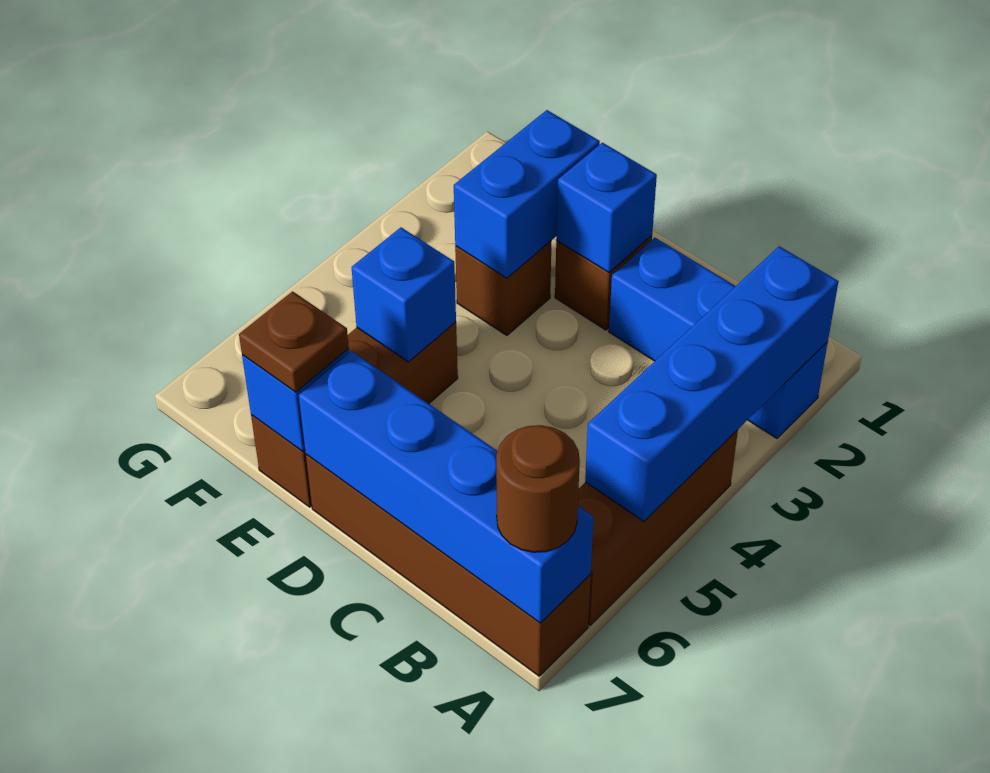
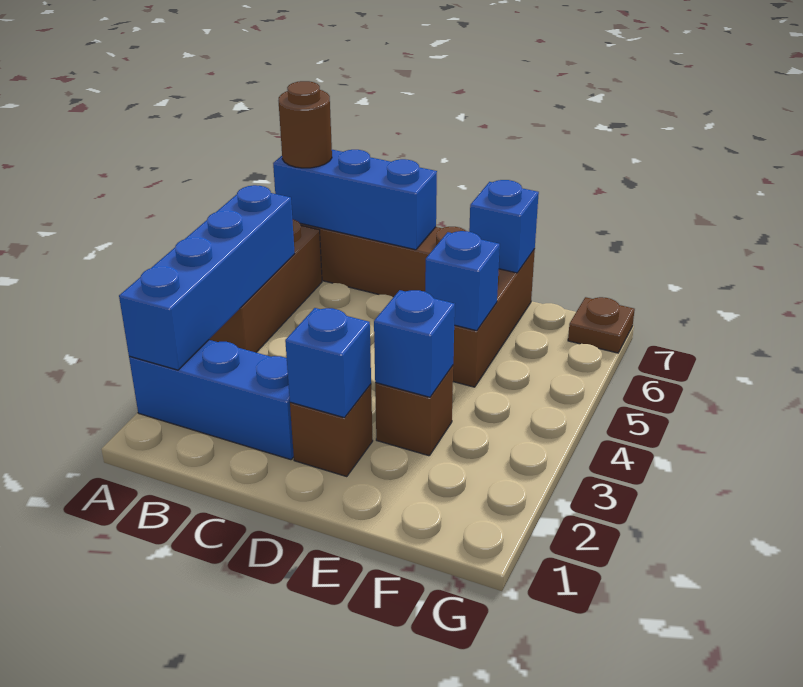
blue brick A7:D7 level 2 -> blue brick A7:C7 level 2
blue brick E2:E3 level 2 -> blue brick E3 level 2
brown plate E7 level 3 -> brown plate G7 level 1

